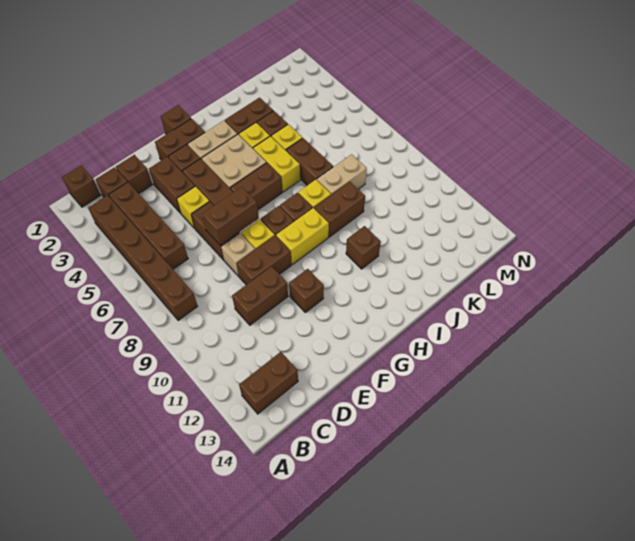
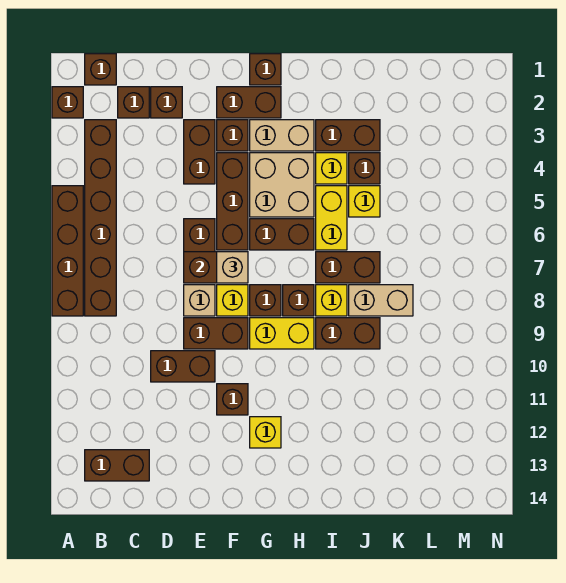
brown brick C3:C6 level 1 -> brown brick A5:A8 level 1
yellow brick E5 level 1 -> yellow brick G12 level 1
none -> tan brick F7 level 3
brown brick I11 level 1 -> brown brick A2 level 1
brown brick J6:J7 level 1 -> brown brick I7:J7 level 1

